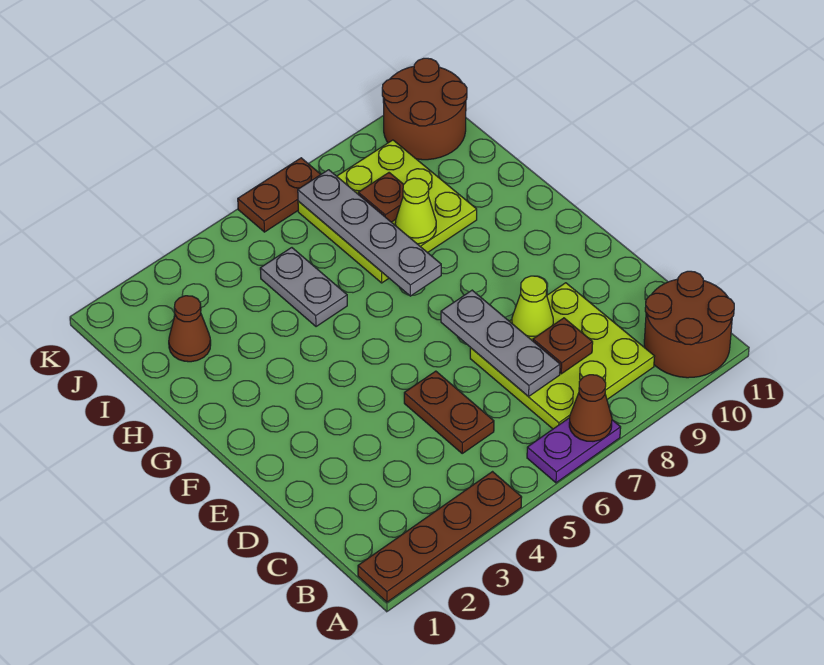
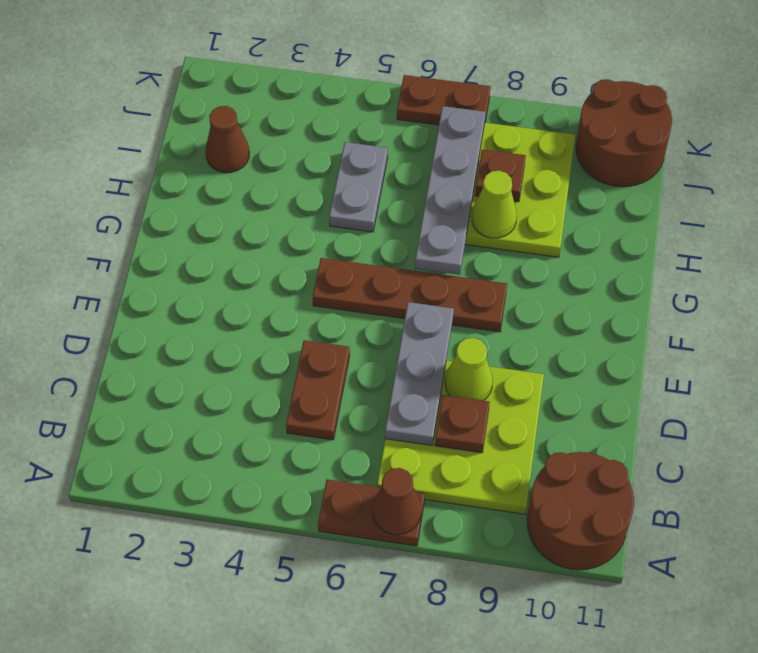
brown plate A1:A4 level 1 -> brown plate F5:F8 level 1
purple plate A6:A7 level 1 -> brown plate A6:A7 level 1

